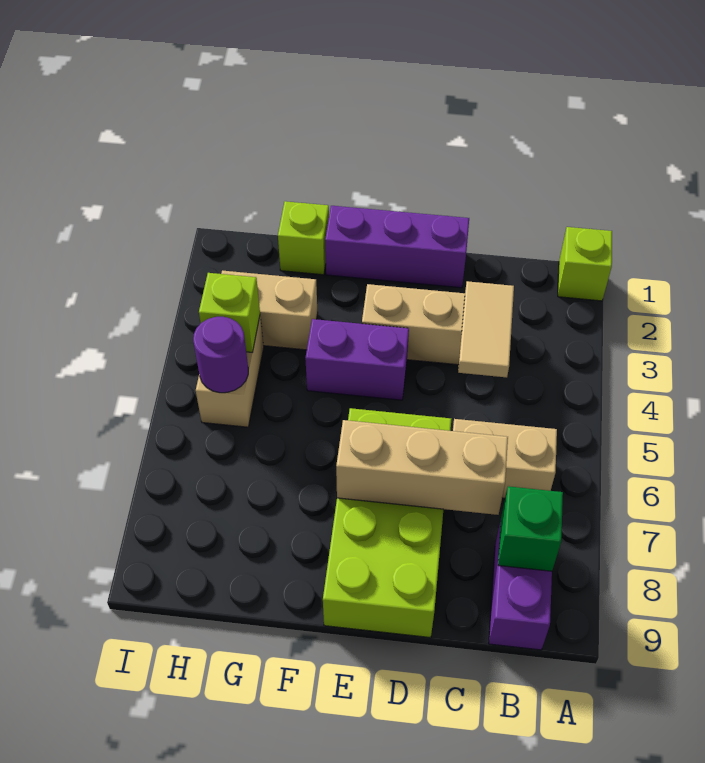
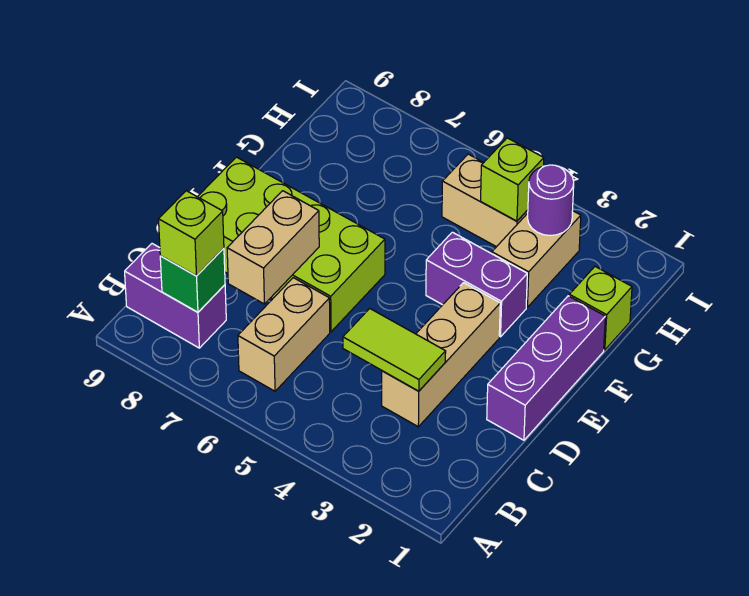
lime brick A1 level 1 -> lime brick B8 level 3
tan tile C3:C4 level 2 -> lime tile C3:C4 level 2
tan brick C7:E7 level 2 -> tan brick C7:D7 level 2
purple brick E4:F4 level 1 -> purple brick F3:F4 level 1
purple round brick H5 level 2 -> purple round brick H3 level 2

